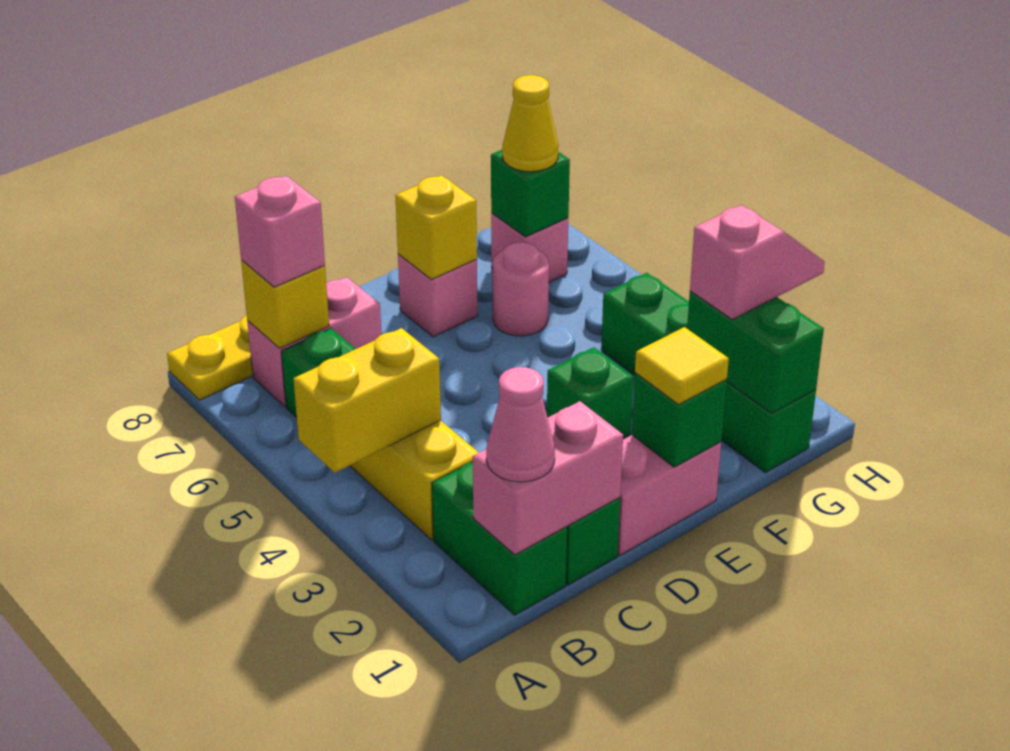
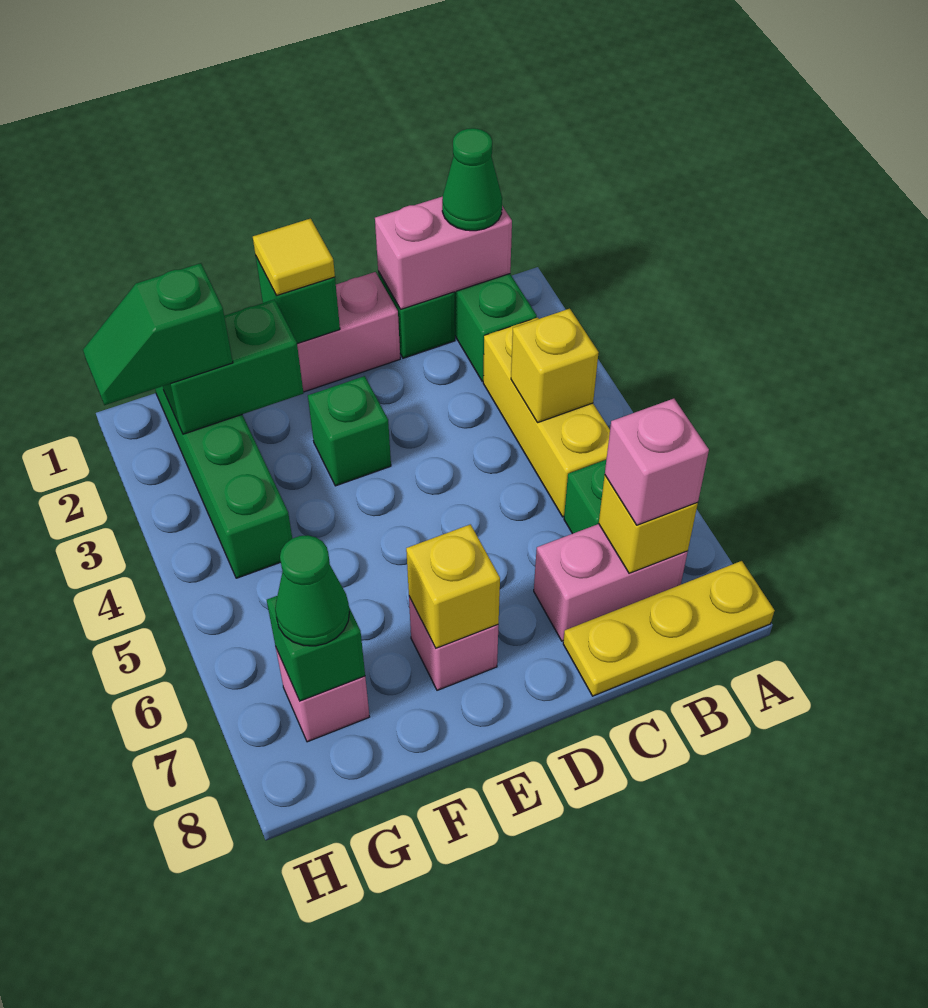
yellow brick A4:B4 level 2 -> yellow brick B4 level 2
pink cone B1 level 3 -> green cone B1 level 3
pink round brick F6 level 1 -> none
green brick G1:G2 level 2 -> green brick F2:G2 level 2
pink slope G2:H2 level 3 top G -> green slope G2:H2 level 3 top G
yellow cone G7 level 3 -> green cone G7 level 3

